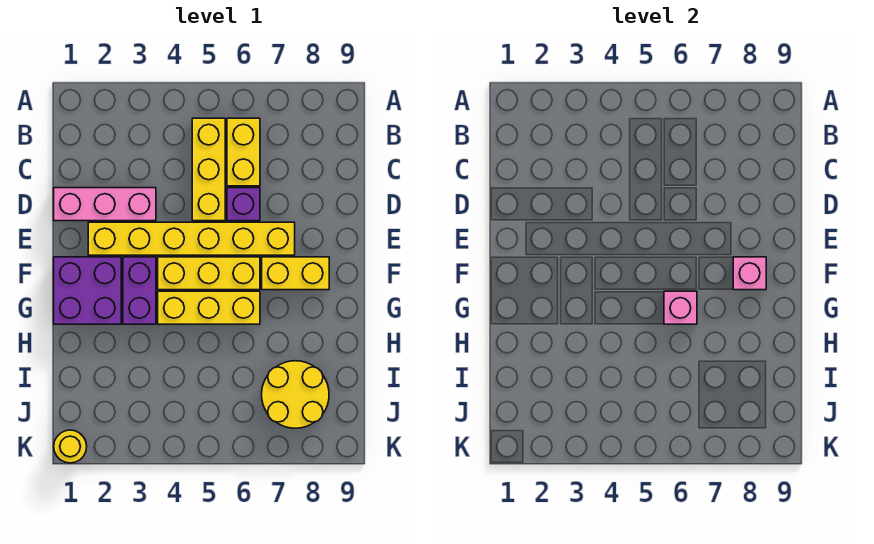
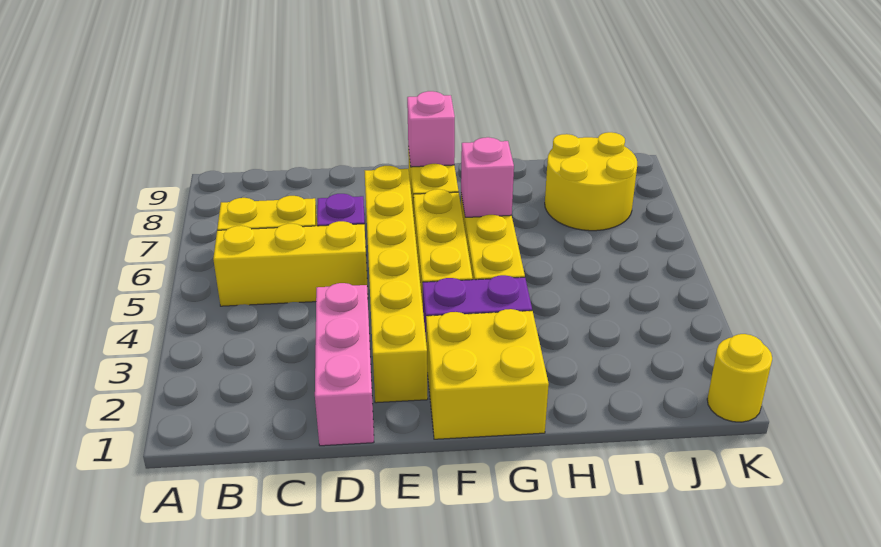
purple brick F1:G2 level 1 -> yellow brick F1:G2 level 1

